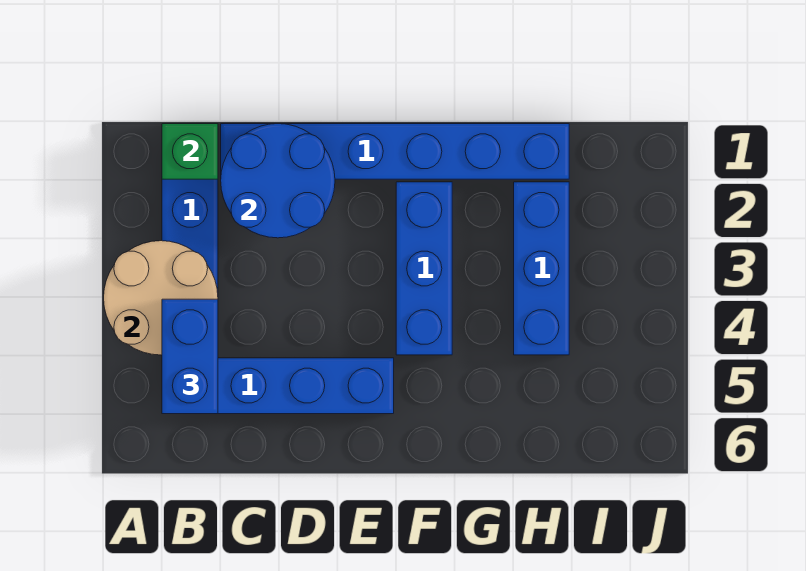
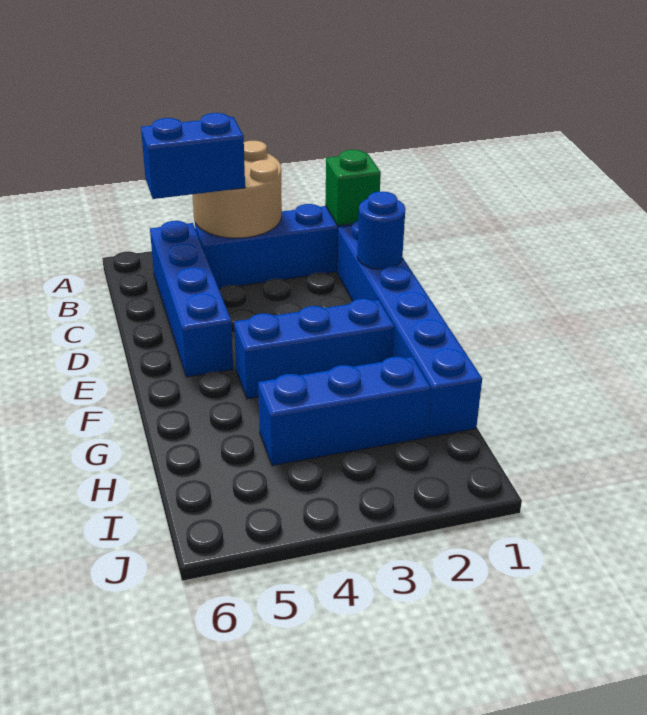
blue round brick C1:D2 level 2 -> blue round brick D1 level 2

